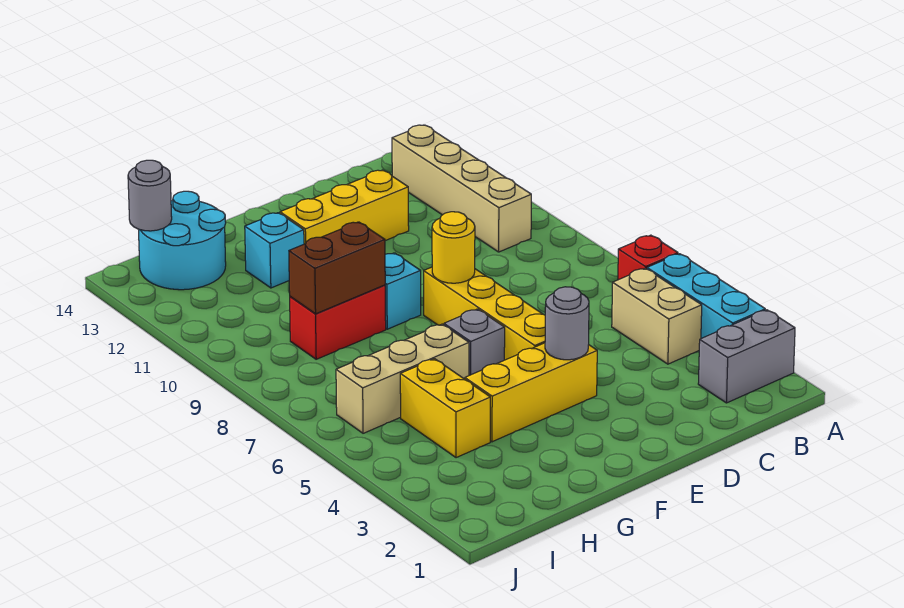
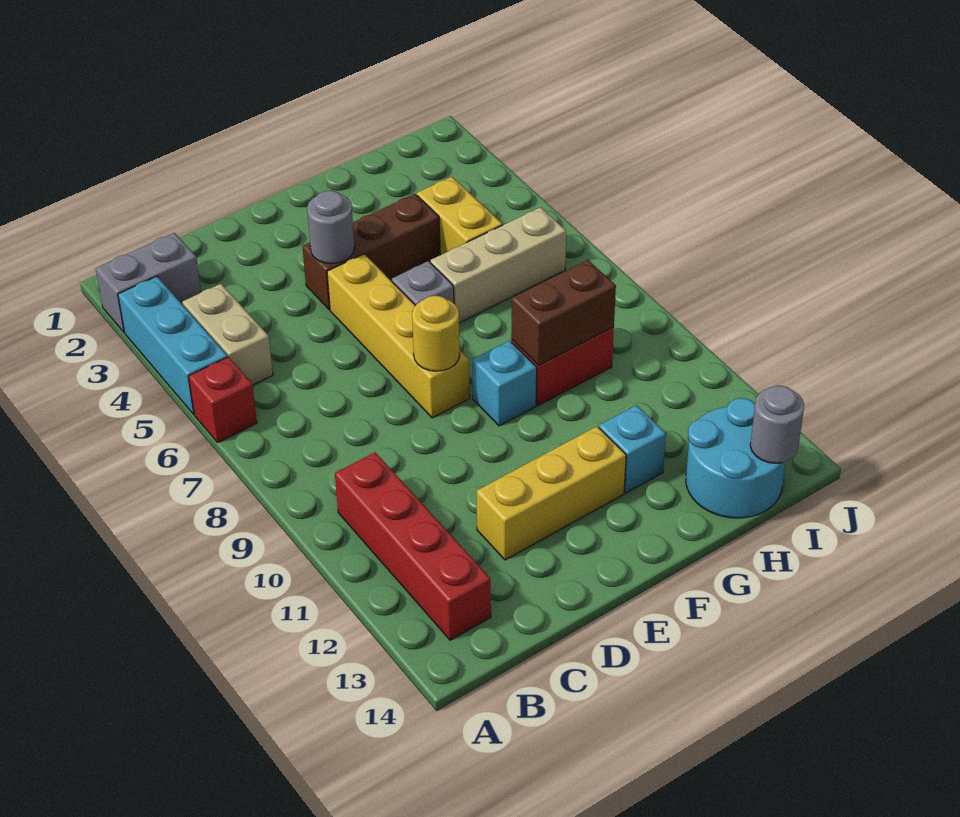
tan brick B10:B13 level 1 -> red brick B10:B13 level 1
yellow brick E4:G4 level 1 -> brown brick E4:G4 level 1

